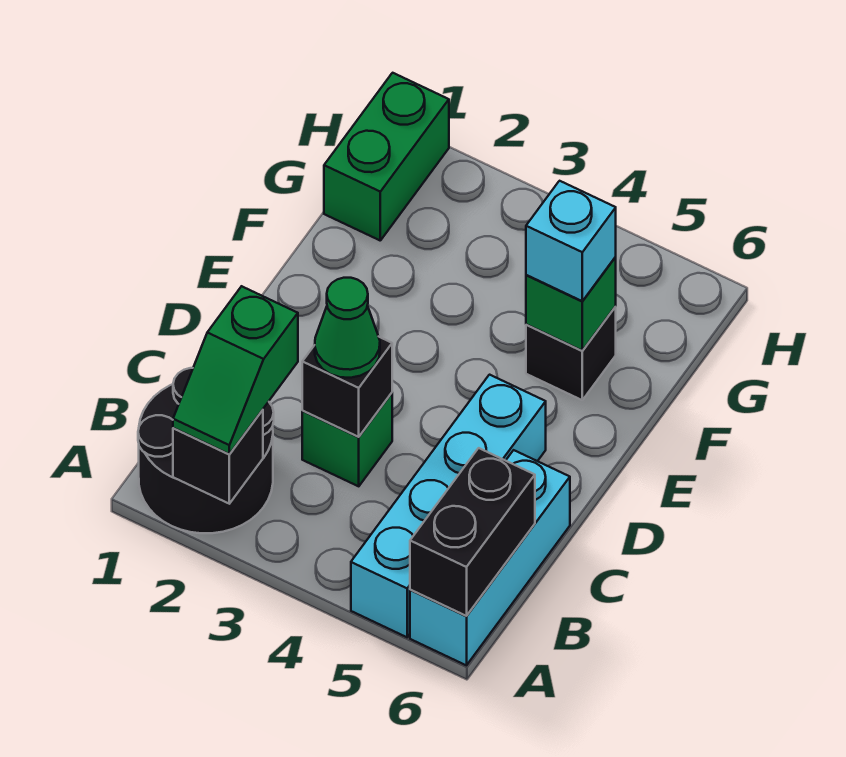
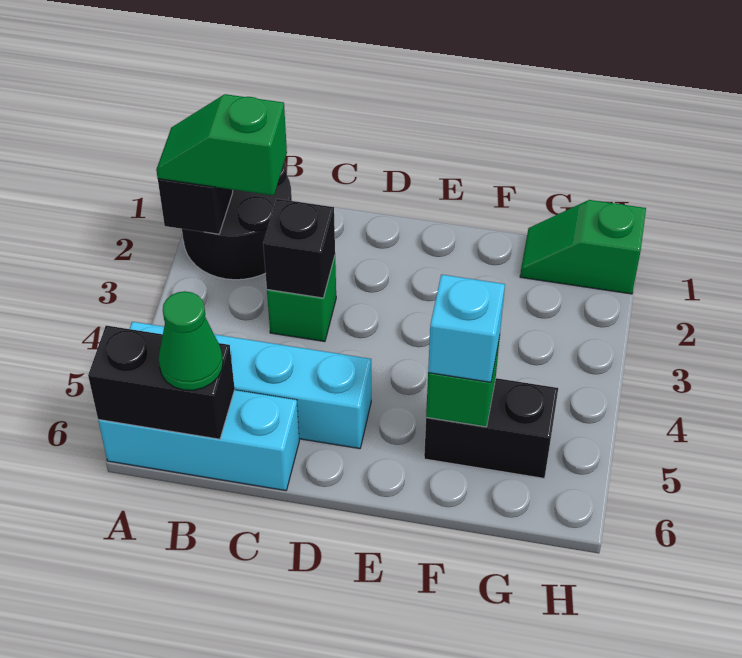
green cone C3 level 3 -> green cone B6 level 3
black brick F5 level 1 -> black brick F5:G5 level 1
green brick G1:H1 level 1 -> green slope G1:H1 level 1 top H

